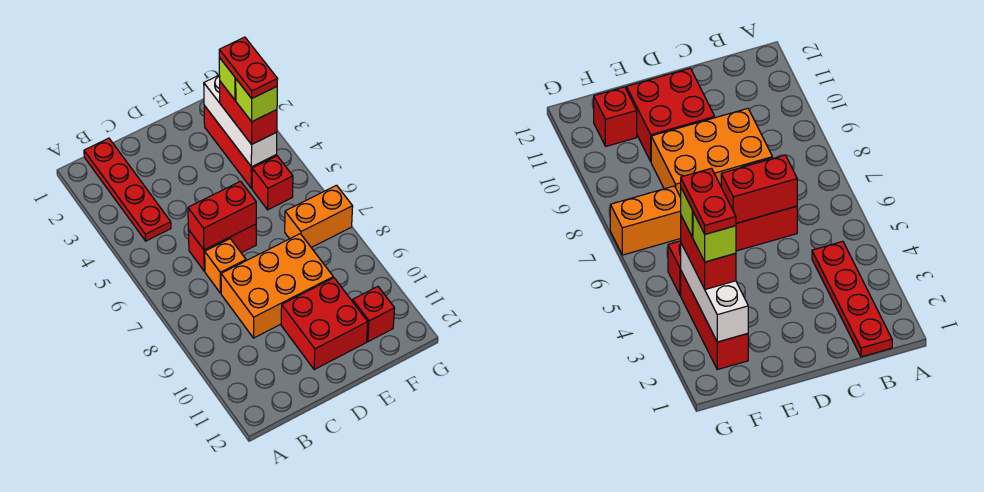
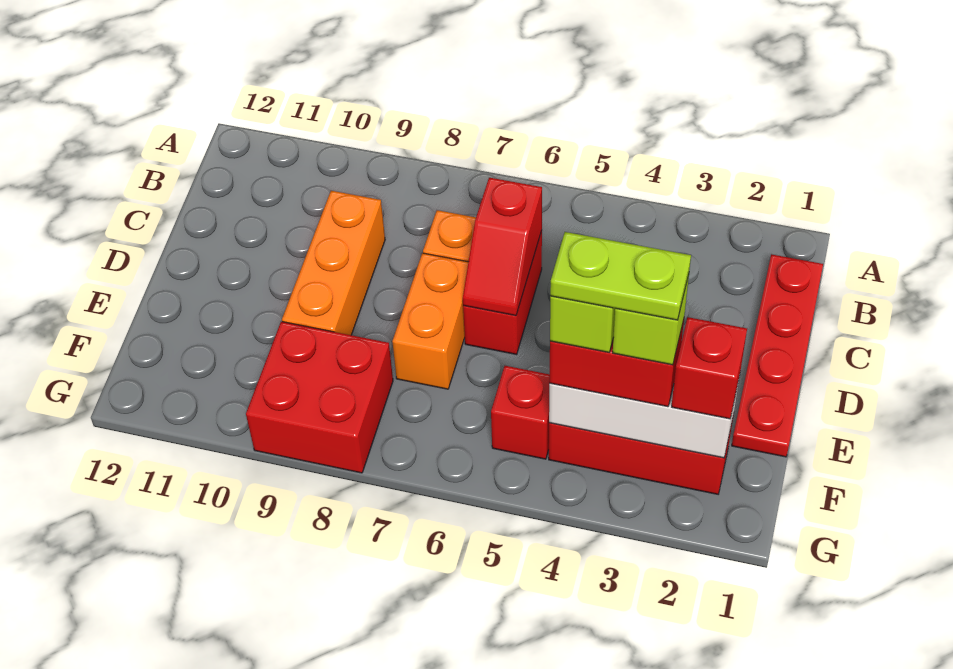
red plate B1:B4 level 1 -> red plate B1:E1 level 1
red brick C6:D6 level 2 -> red slope C6:D6 level 2 top C
orange brick C8:E9 level 1 -> orange brick C9:E9 level 1
red brick D10:E11 level 1 -> red brick F8:G9 level 1
red plate F3:F4 level 5 -> lime plate F3:F4 level 5
orange brick F7:G7 level 1 -> orange brick D7:E7 level 1
red brick F11 level 1 -> red brick F2 level 3

